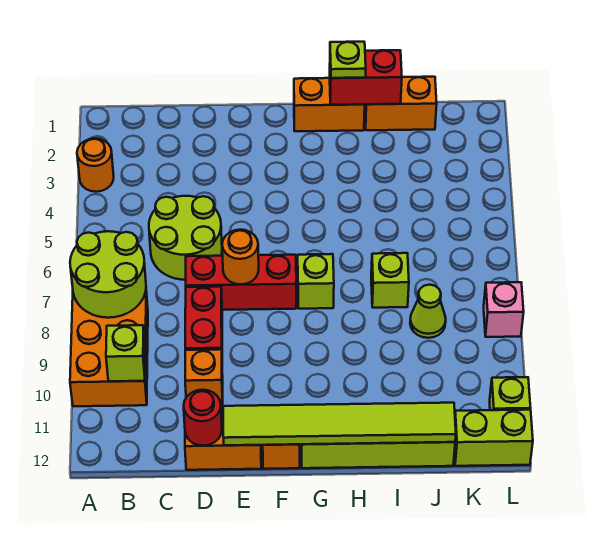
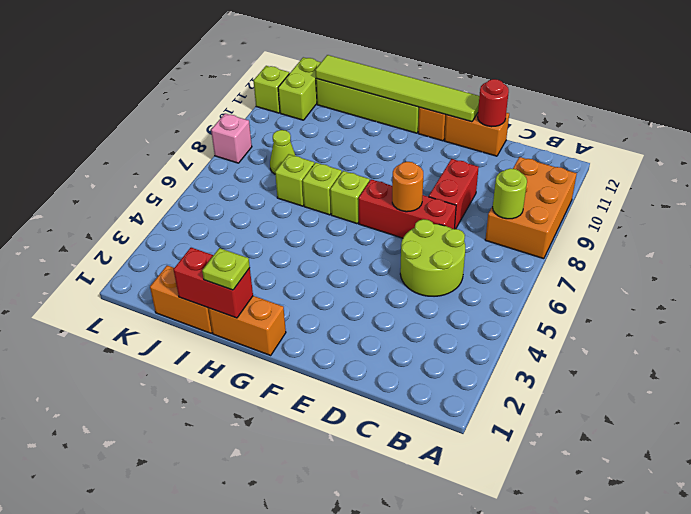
orange round brick A3 level 1 -> none
lime round brick A7:B8 level 2 -> lime round brick B8 level 2
lime brick B10 level 2 -> lime brick H7 level 1
orange brick D10 level 1 -> none
lime brick K12:L12 level 1 -> lime brick K11:K12 level 1

